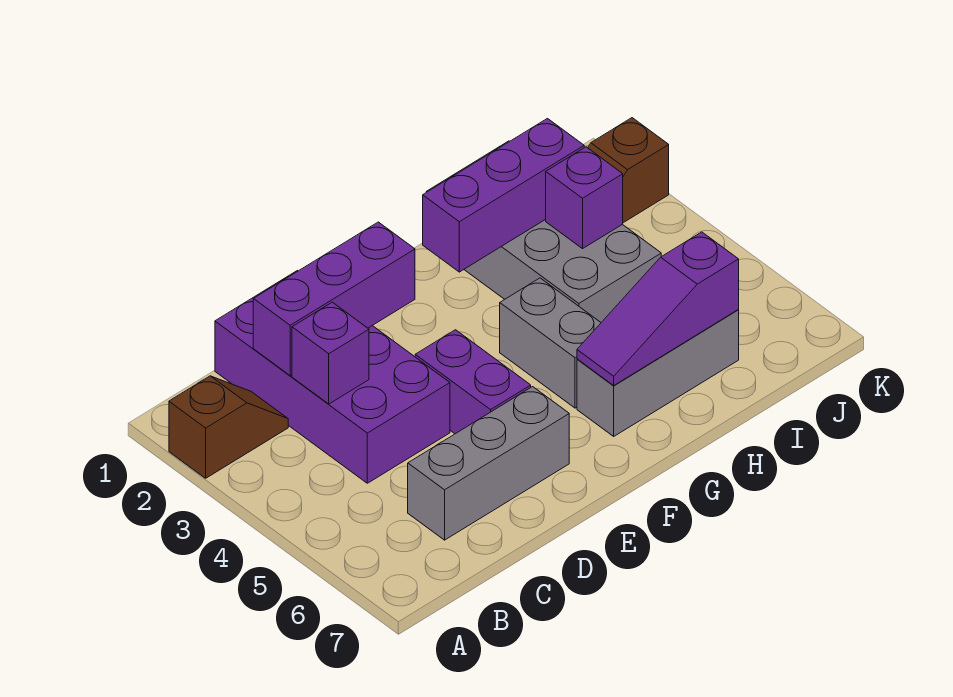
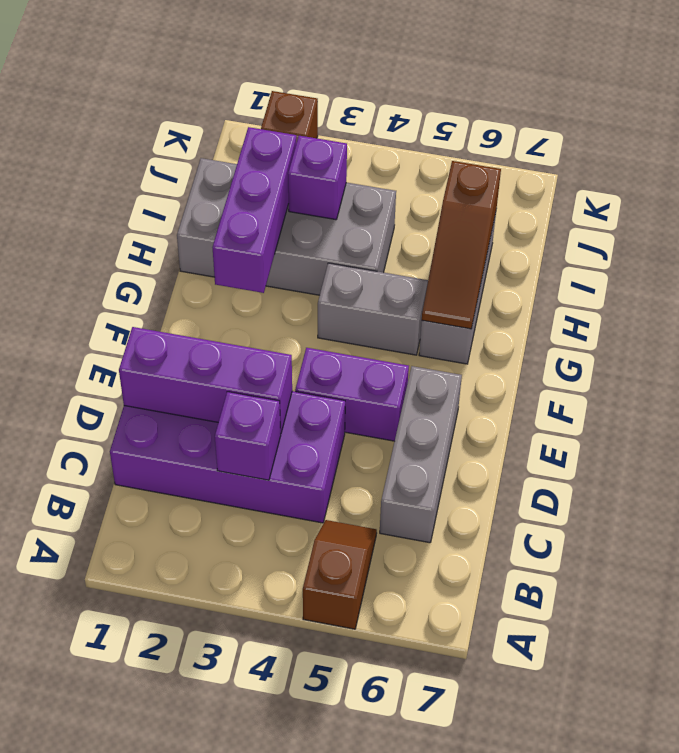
brown slope A2:B2 level 1 top A -> brown slope A5:B5 level 1 top A
purple brick C2:E2 level 2 -> purple brick D1:D3 level 2
purple slope G6:I6 level 2 top I -> brown slope G6:I6 level 2 top I

